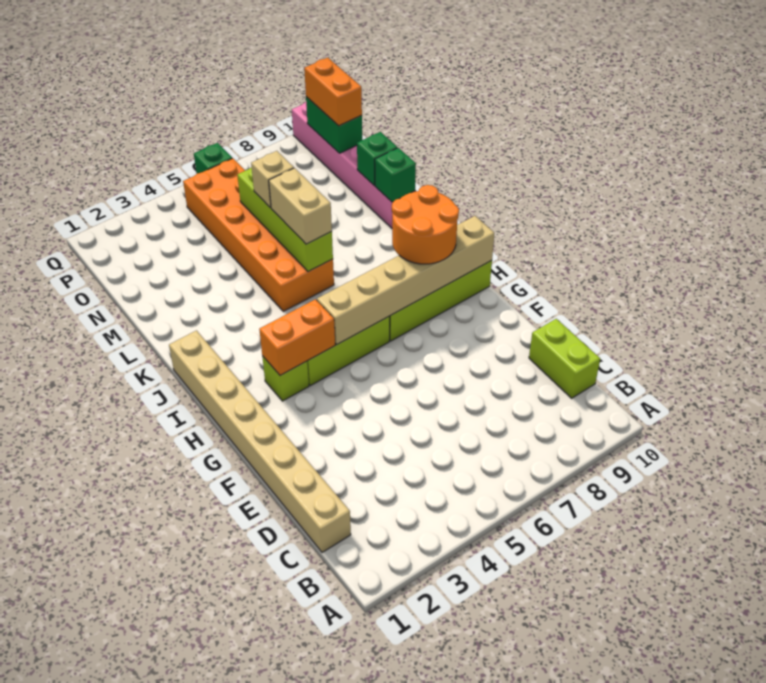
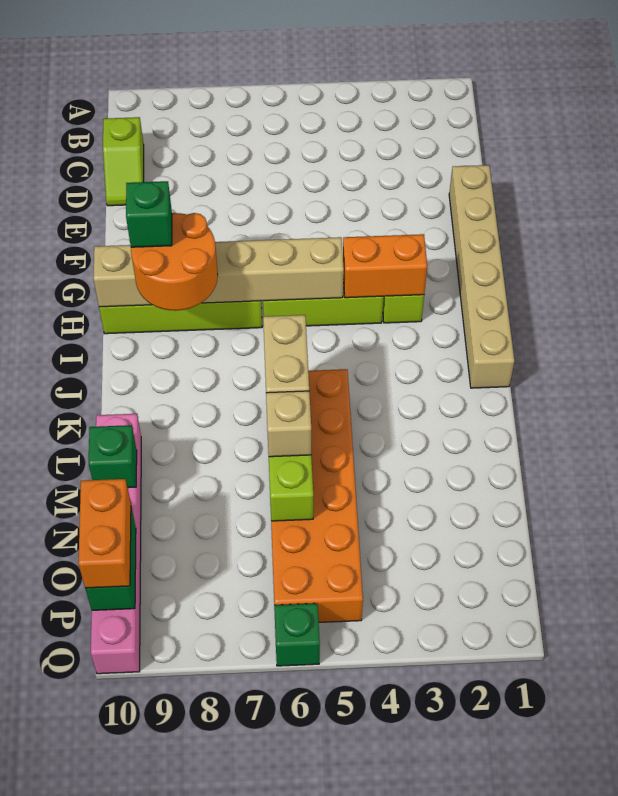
tan brick C1:J1 level 1 -> tan brick E1:J1 level 1
lime brick C10:D10 level 1 -> lime slope C10:D10 level 1 top C
green brick L10 level 2 -> green brick H9 level 4

